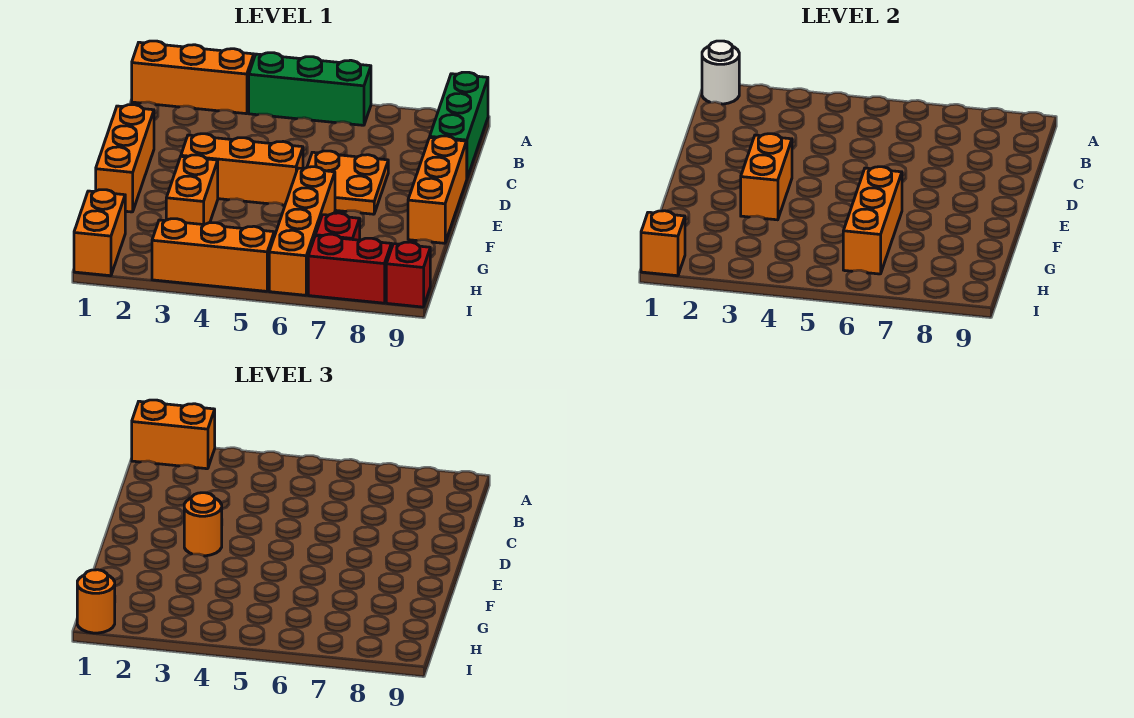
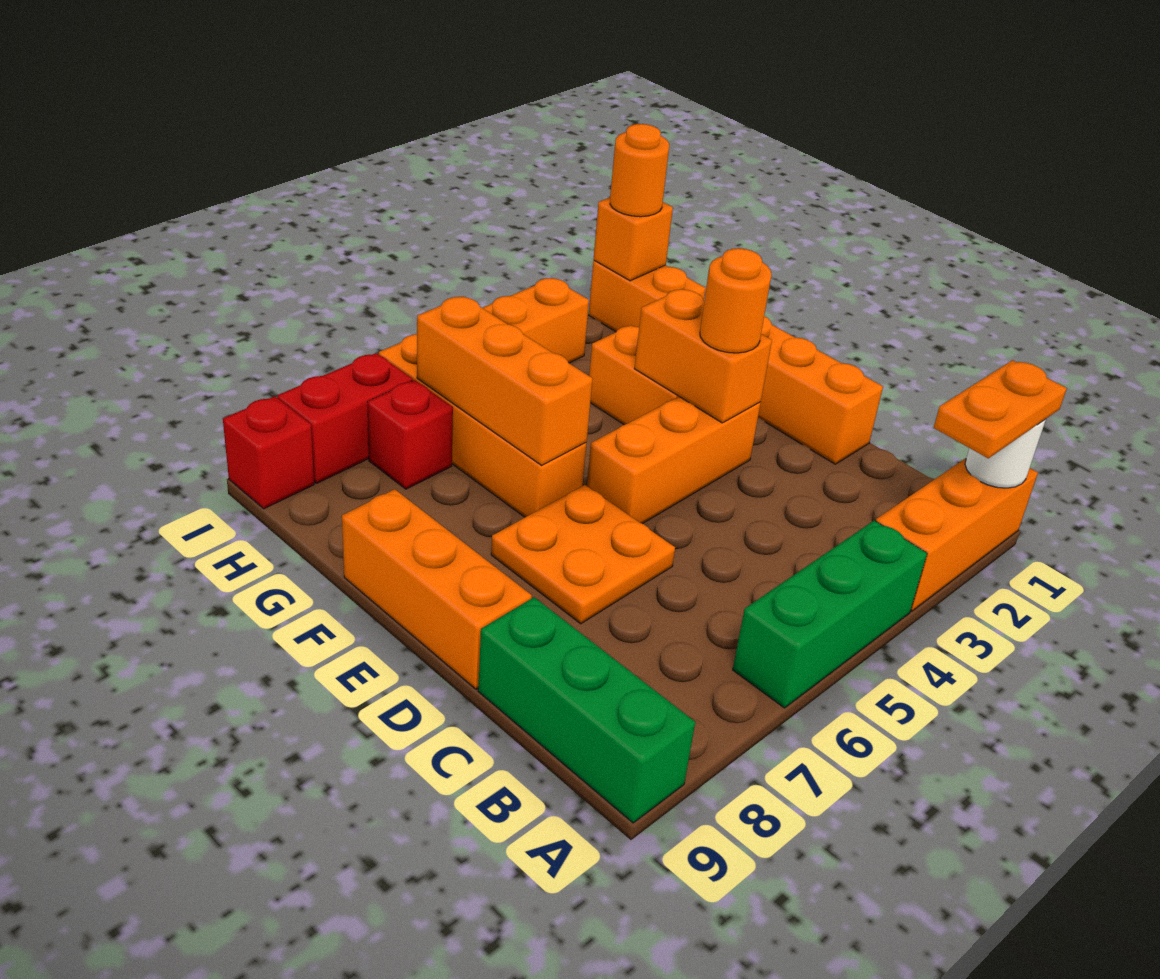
orange brick A1:A2 level 3 -> orange plate A1:A2 level 3

